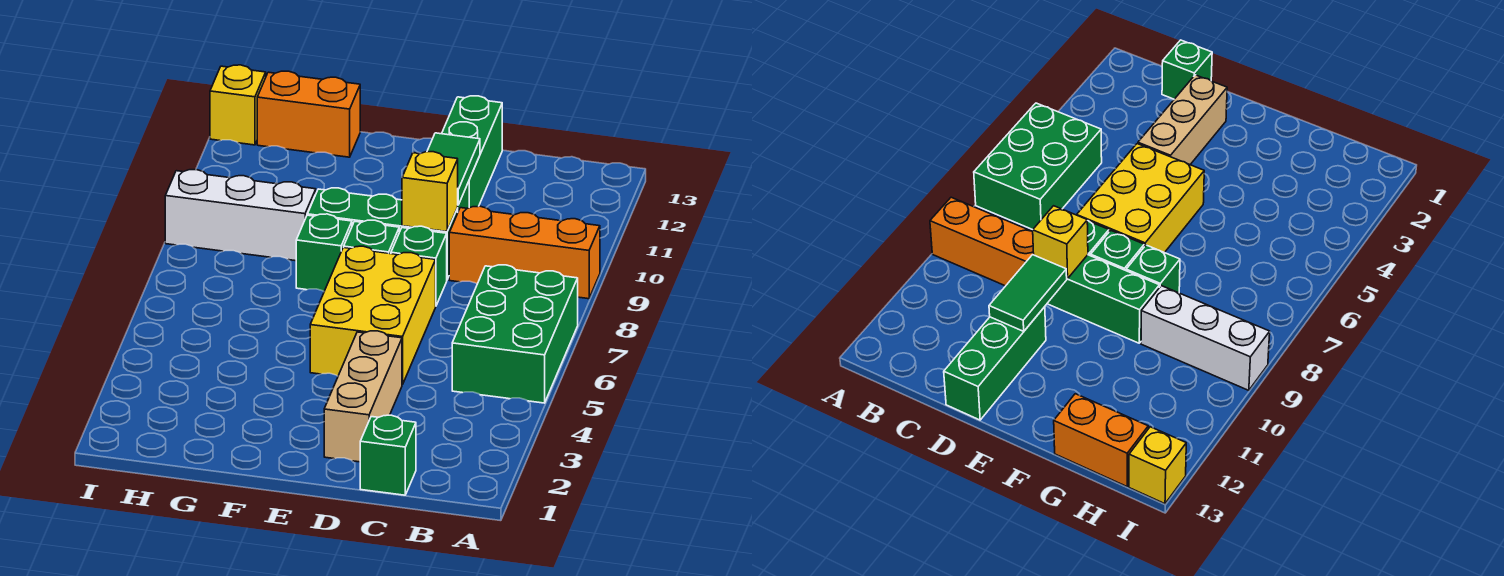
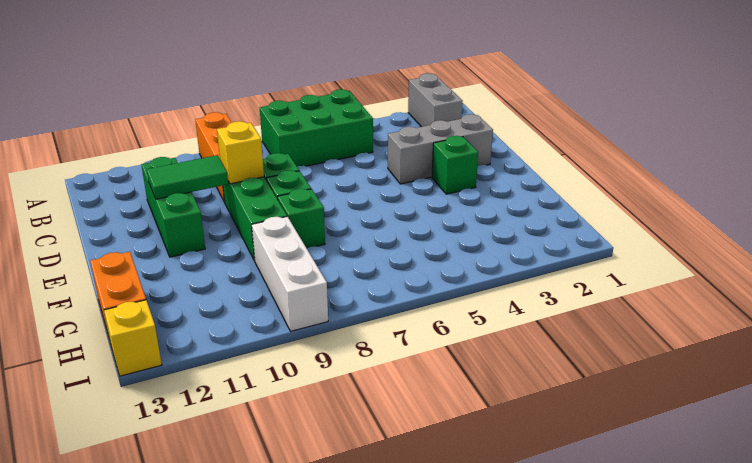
none -> grey brick A2:B2 level 1
green brick C1 level 1 -> green brick E3 level 1
tan brick D2:D4 level 1 -> grey brick D2:D4 level 1
yellow brick D5:E7 level 1 -> none
green brick D11:D13 level 1 -> green brick C11:E11 level 1

